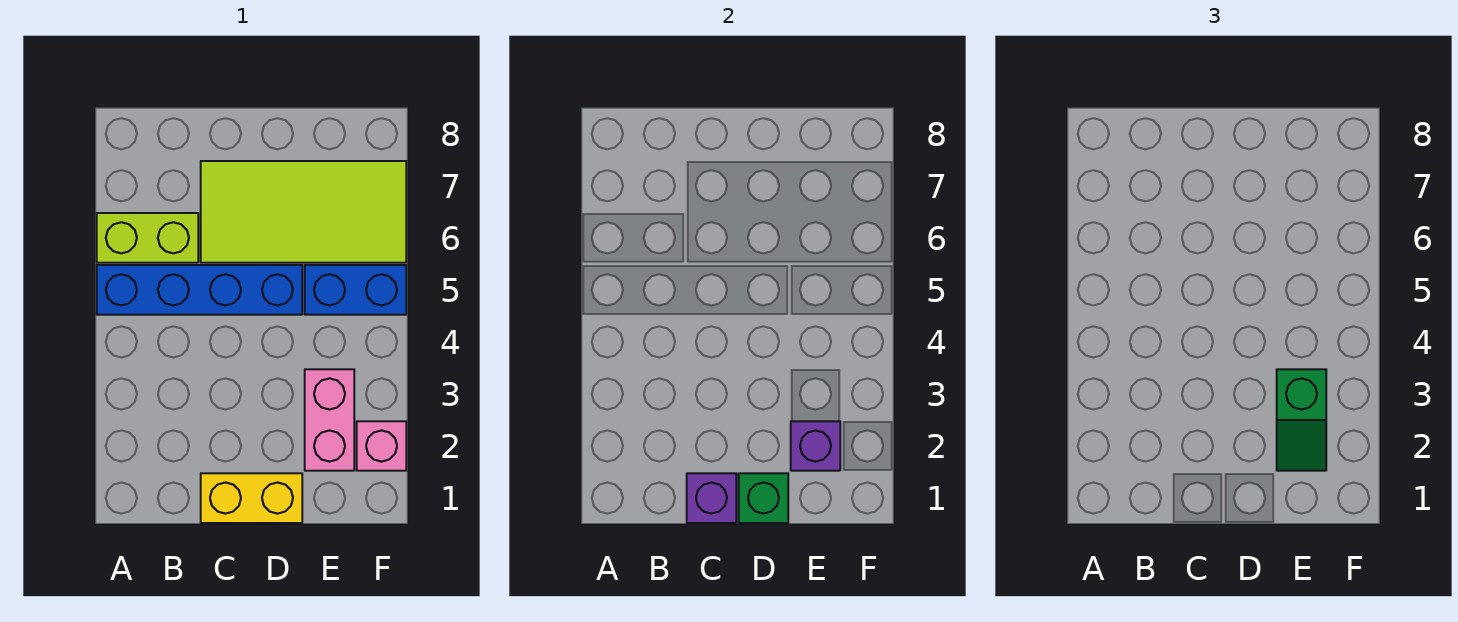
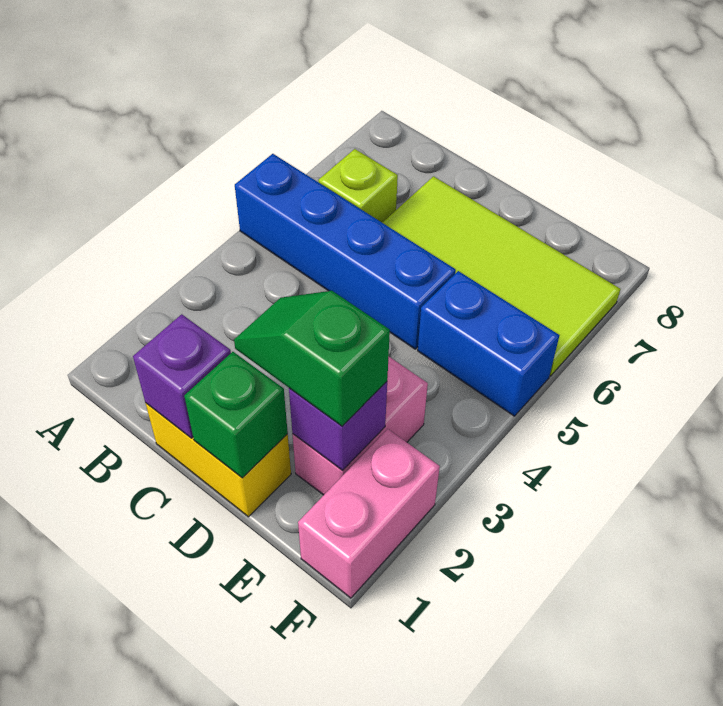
lime brick A6:B6 level 1 -> lime brick B6 level 1
green slope E2:E3 level 3 top 3 -> green slope D2:E2 level 3 top E
pink brick F2 level 1 -> pink brick F1:F2 level 1

